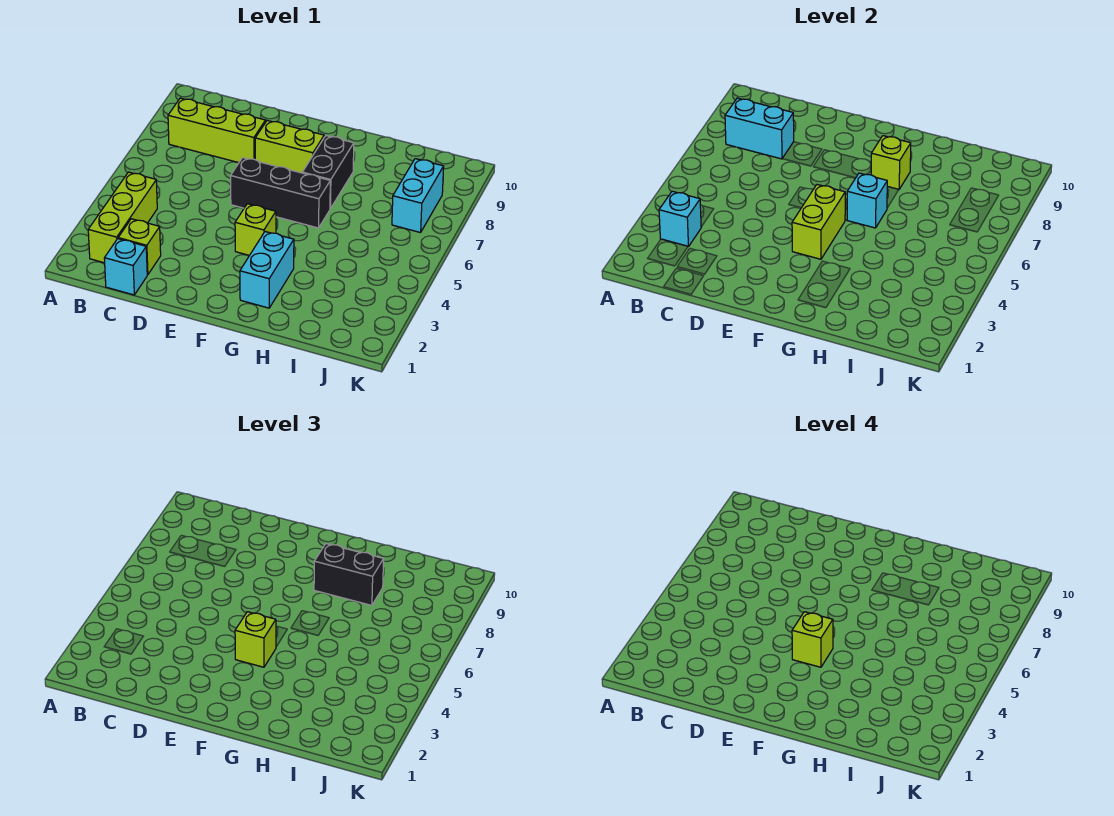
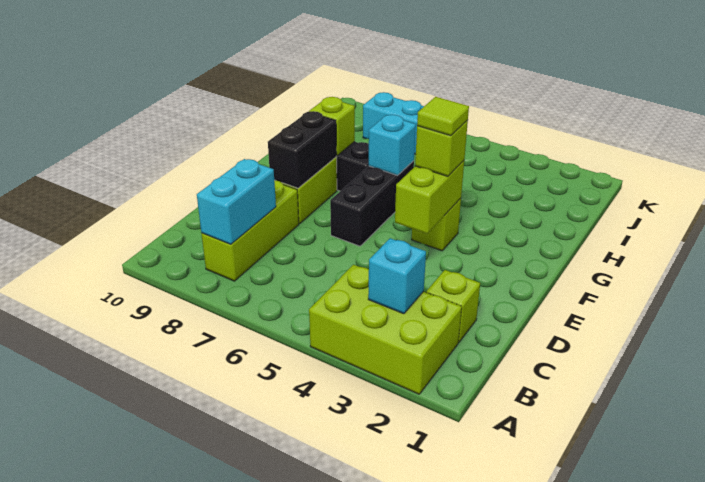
lime brick B2:B4 level 1 -> lime brick A2:B4 level 1
cyan brick C1 level 1 -> none
lime brick F4:F5 level 2 -> lime brick E4:F4 level 2
lime brick F4 level 4 -> lime tile F4 level 4
cyan brick G2:G3 level 1 -> none
black brick G8:H8 level 3 -> black brick E8:F8 level 2

